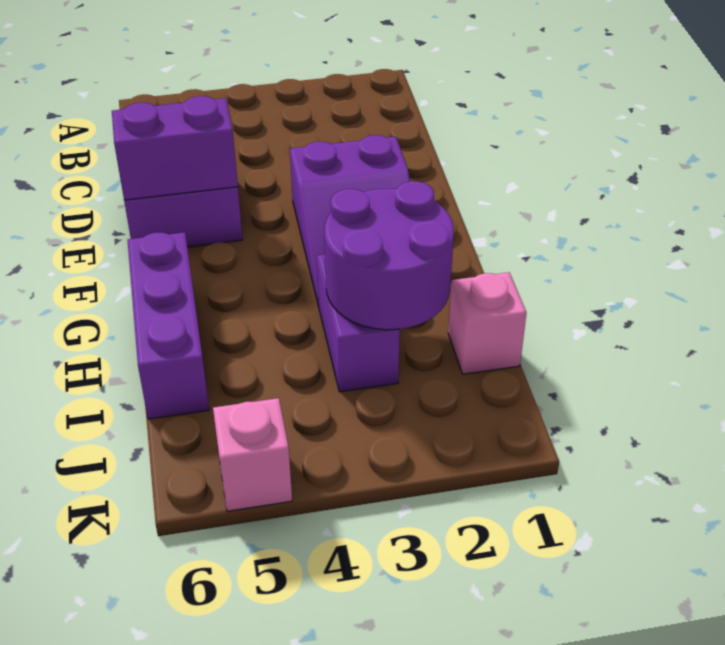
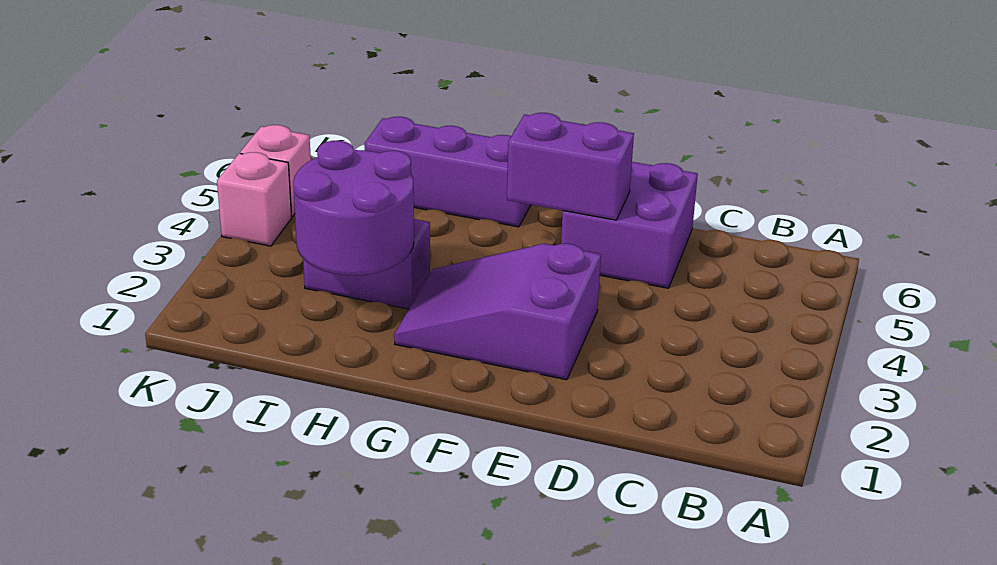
purple brick E5:E6 level 2 -> purple brick E5:F5 level 2
pink brick I1 level 1 -> pink brick K4 level 1

